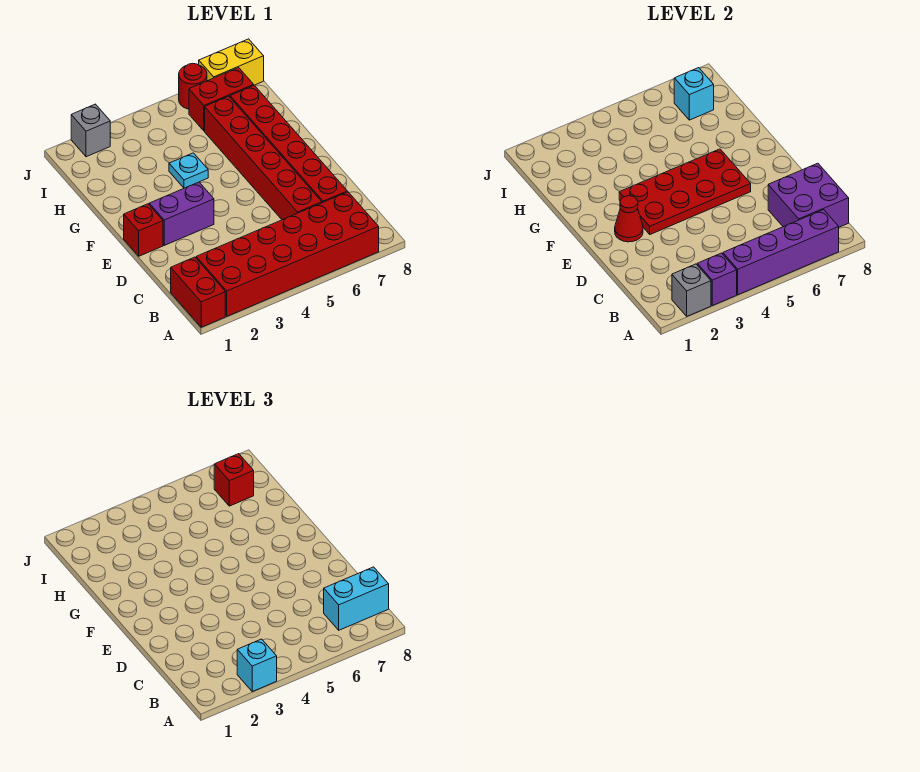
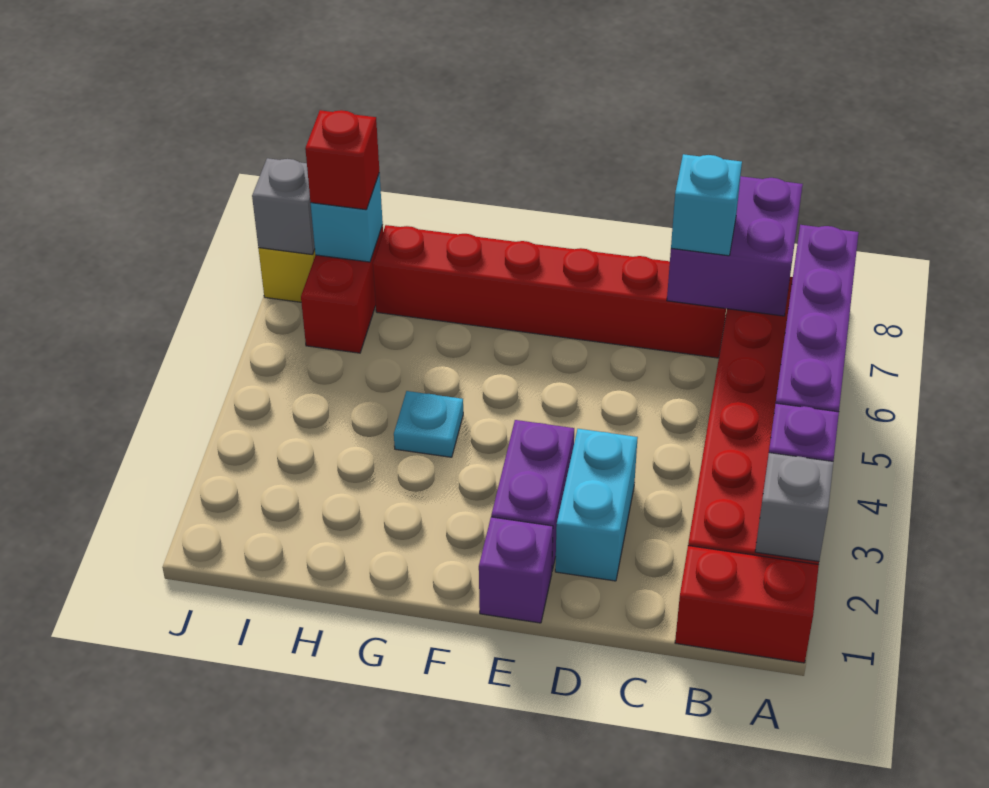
cyan brick A3 level 3 -> cyan brick C7 level 3
cyan brick B7:B8 level 3 -> cyan brick D2:D3 level 1
red brick C6:H6 level 1 -> none
red brick E1 level 1 -> purple brick E1 level 1
red cone E2 level 2 -> none
red plate E3:F6 level 2 -> none
grey brick J2 level 1 -> grey brick J7 level 2
red round brick J6 level 1 -> none

